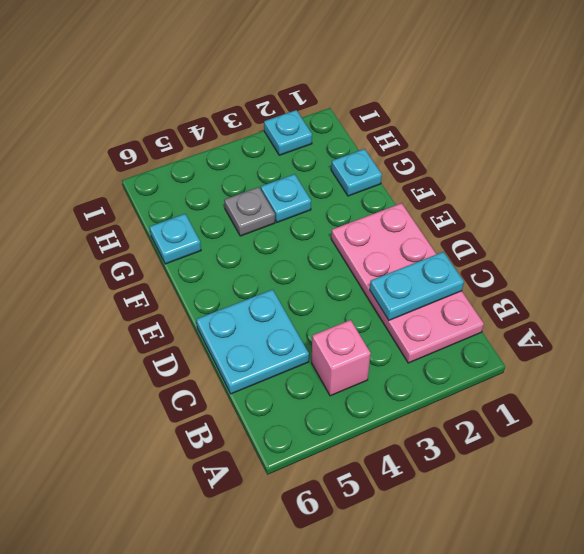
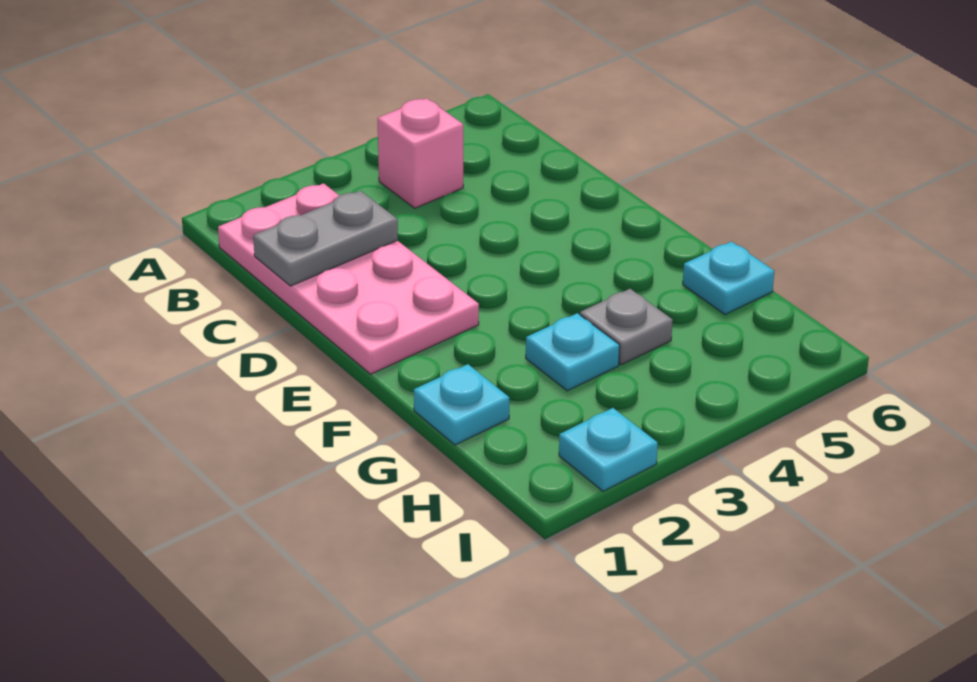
cyan plate C1:C2 level 2 -> grey plate C1:C2 level 2
cyan plate C5:D6 level 1 -> none

